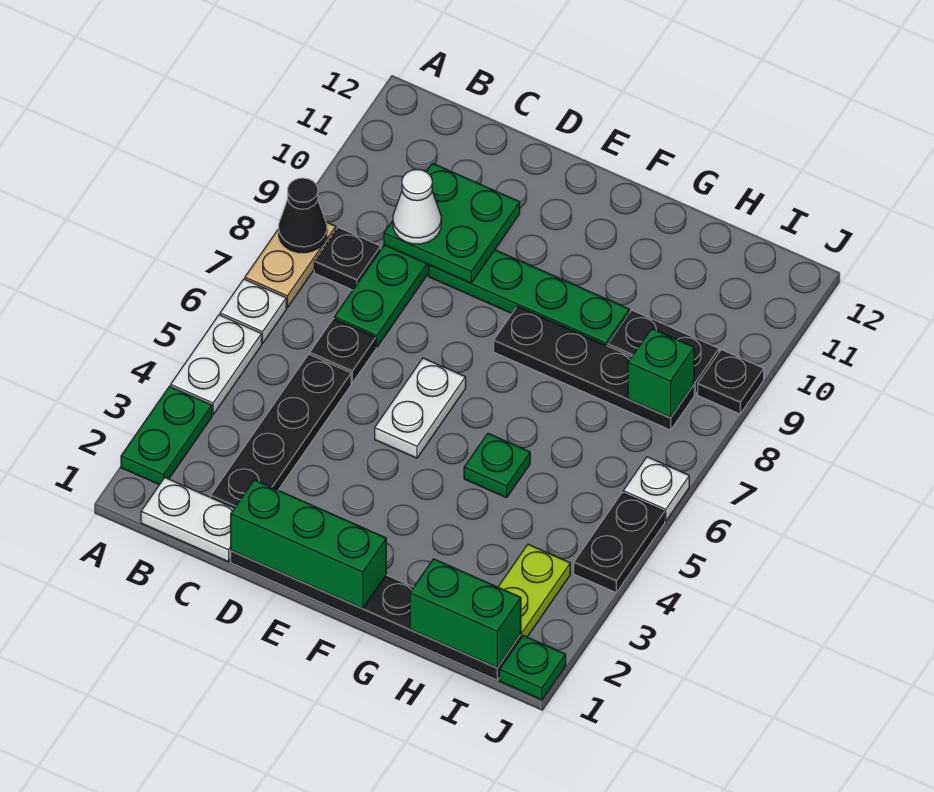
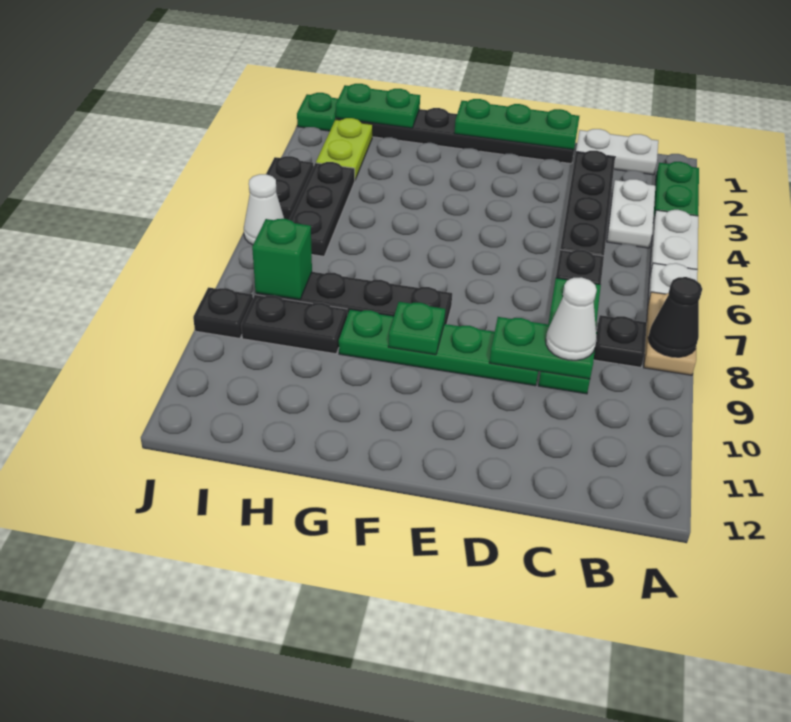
green plate C9:D10 level 2 -> green plate C9:D9 level 2
green brick D1:F1 level 2 -> green plate D1:F1 level 2
white plate E5:E6 level 1 -> white plate B3:B4 level 1
green plate G5 level 1 -> green plate F9 level 2
green brick H1:I1 level 2 -> green plate H1:I1 level 2
none -> black plate I4:I6 level 1
white plate J6 level 1 -> white cone J6 level 1

